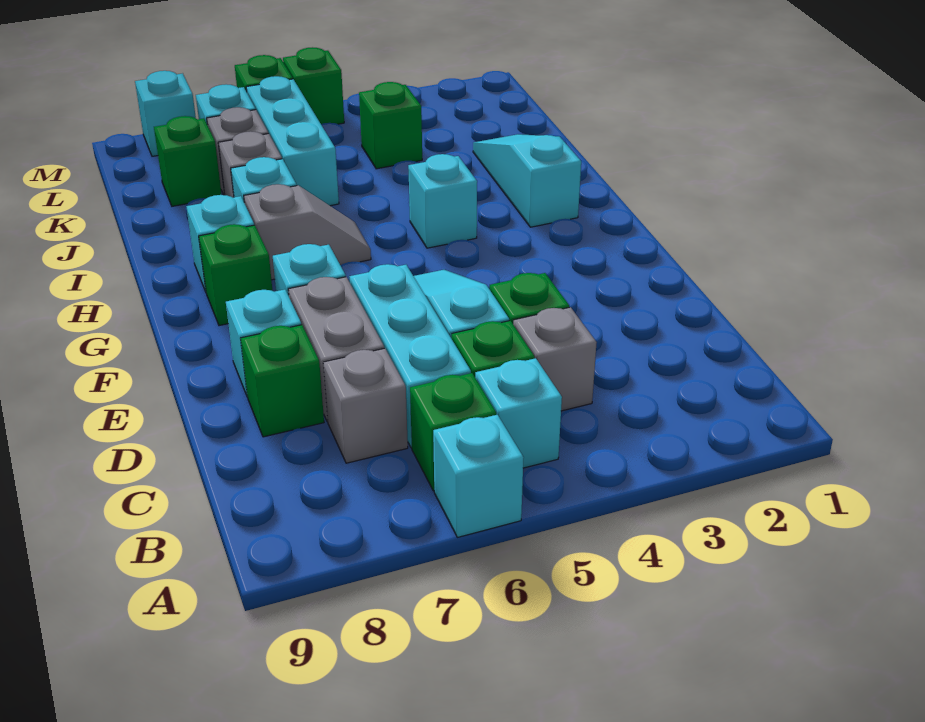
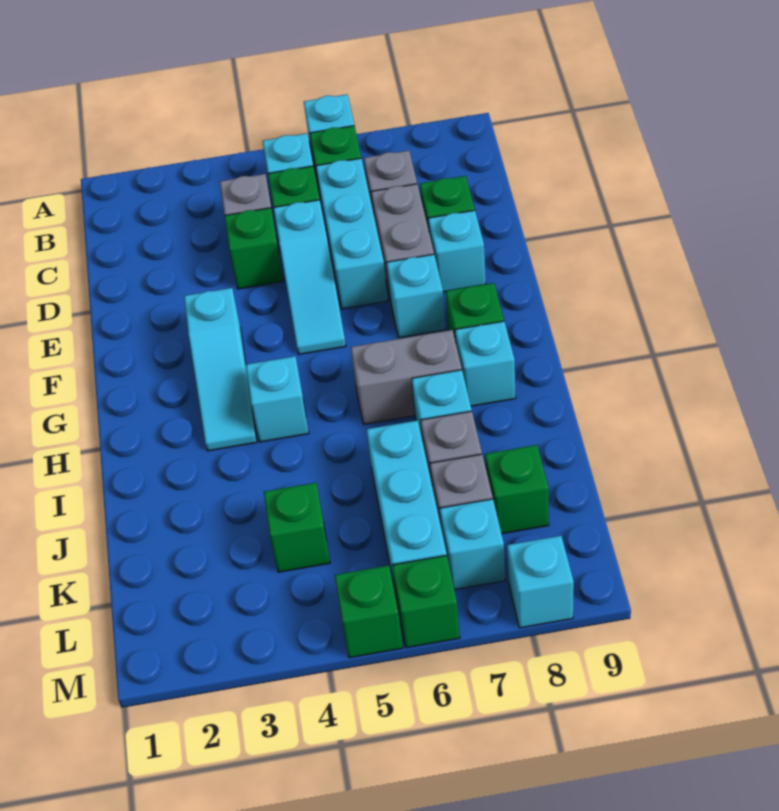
cyan slope H2:J2 level 1 top H -> cyan slope F3:H3 level 1 top F
grey slope H6:H7 level 1 top 7 -> grey brick H6:H7 level 1

